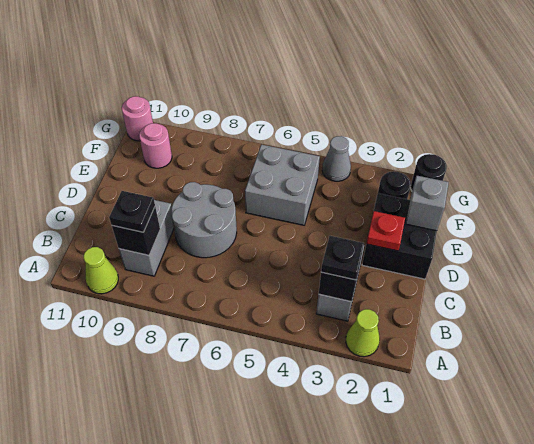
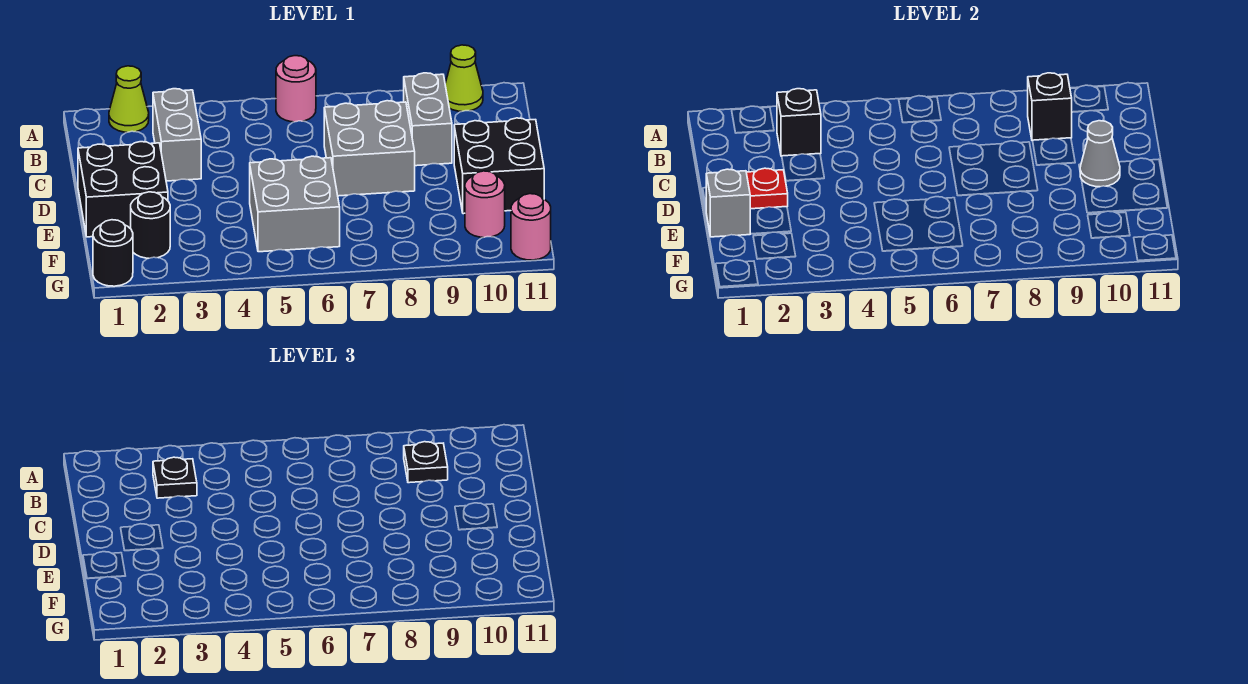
none -> pink round brick A6 level 1
grey round brick C7:D8 level 1 -> grey brick C7:D8 level 1
none -> black brick D10:E11 level 1
grey cone G4 level 1 -> grey cone D10 level 2

